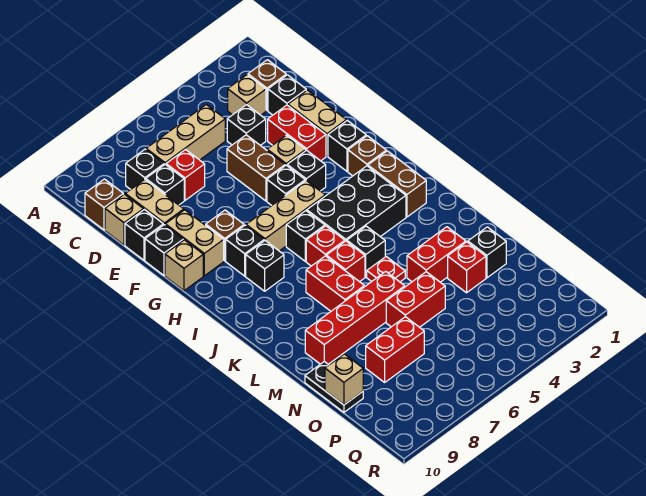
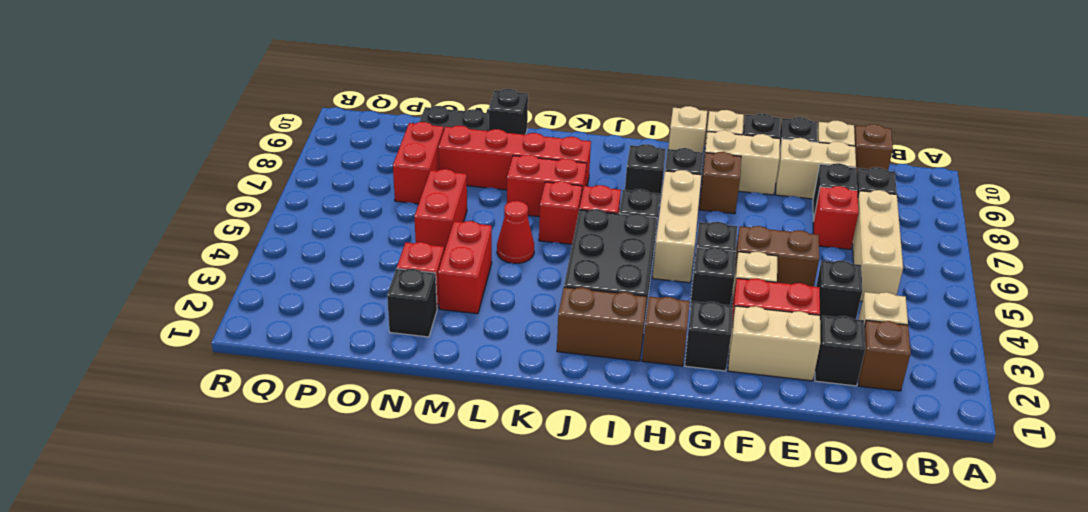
black brick K5 level 1 -> black brick M10 level 1
red plate L5 level 1 -> red cone L5 level 1
red brick M6:M9 level 1 -> red brick K8:N8 level 1
tan brick O10 level 2 -> tan brick H10 level 1

